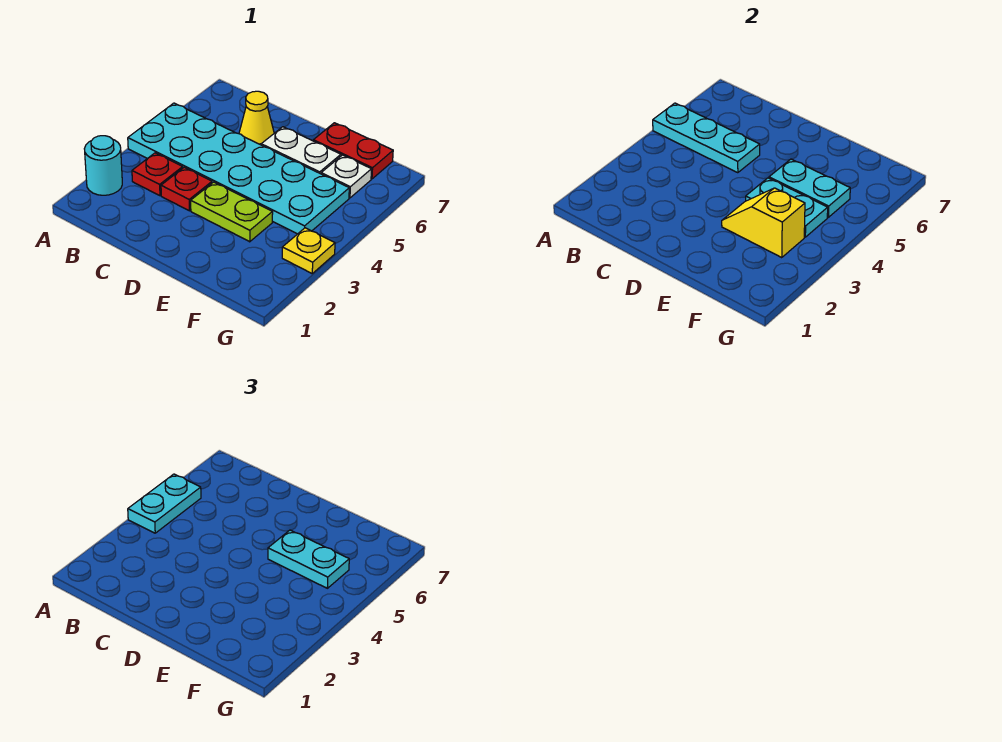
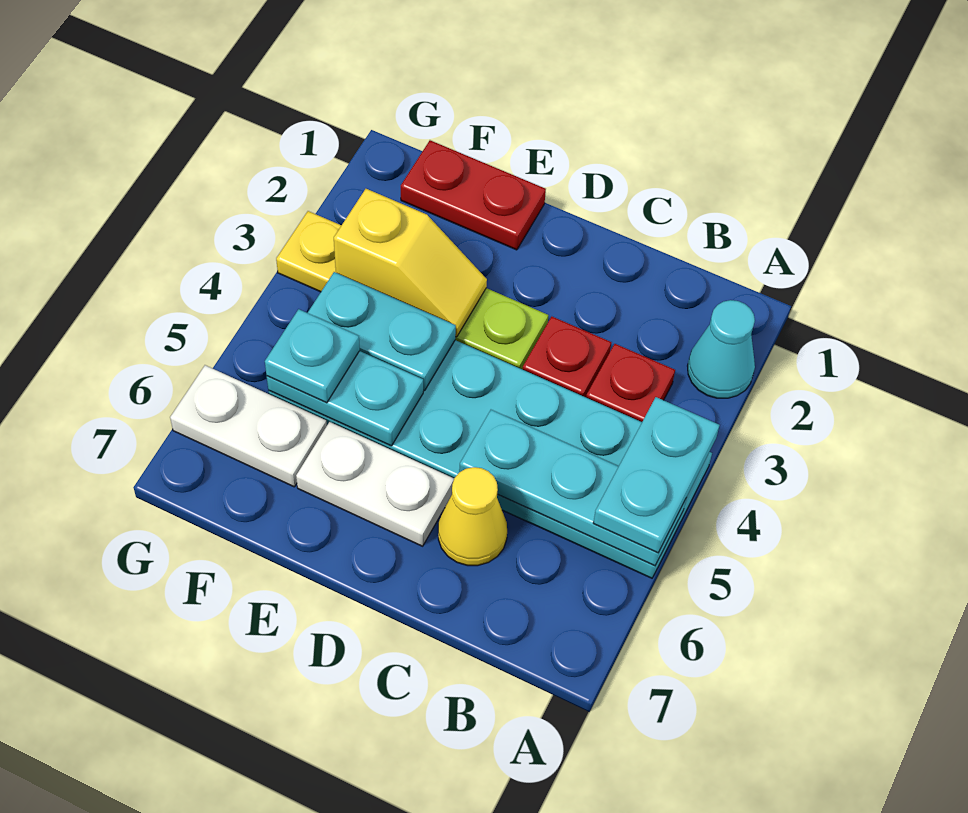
cyan round brick A2 level 1 -> cyan cone A2 level 1
cyan plate E5:F5 level 3 -> cyan plate F5 level 3
red plate E7:F7 level 1 -> red plate E1:F1 level 1
white plate F6 level 1 -> white plate F6:G6 level 1

